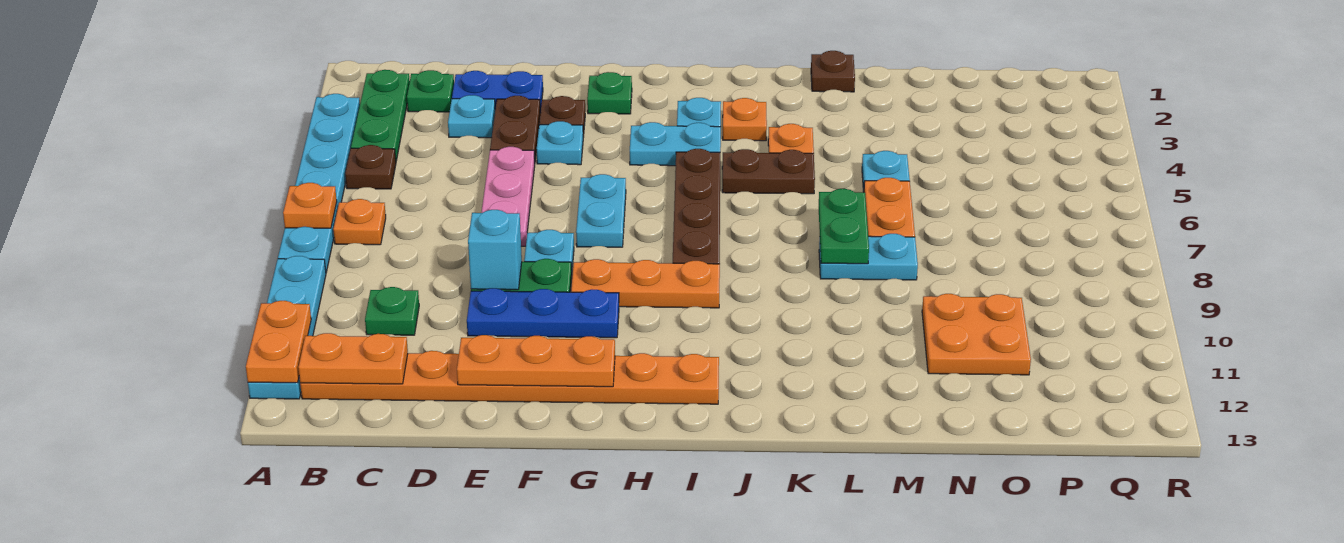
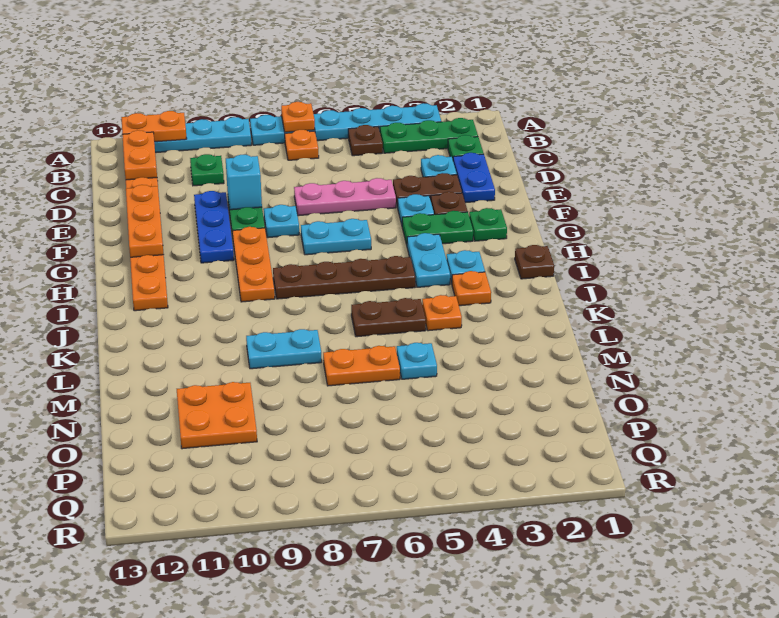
brown plate J5:K5 level 1 -> brown plate K5:K6 level 1
brown plate L1 level 1 -> brown plate I1 level 1
green plate L7:L8 level 2 -> green plate G3:G4 level 1
cyan plate L8:M8 level 1 -> cyan plate L8:L9 level 1

